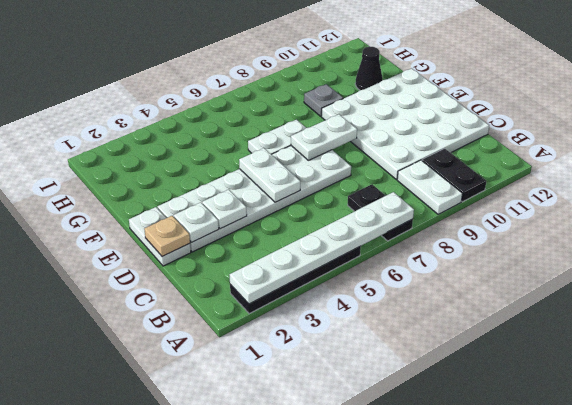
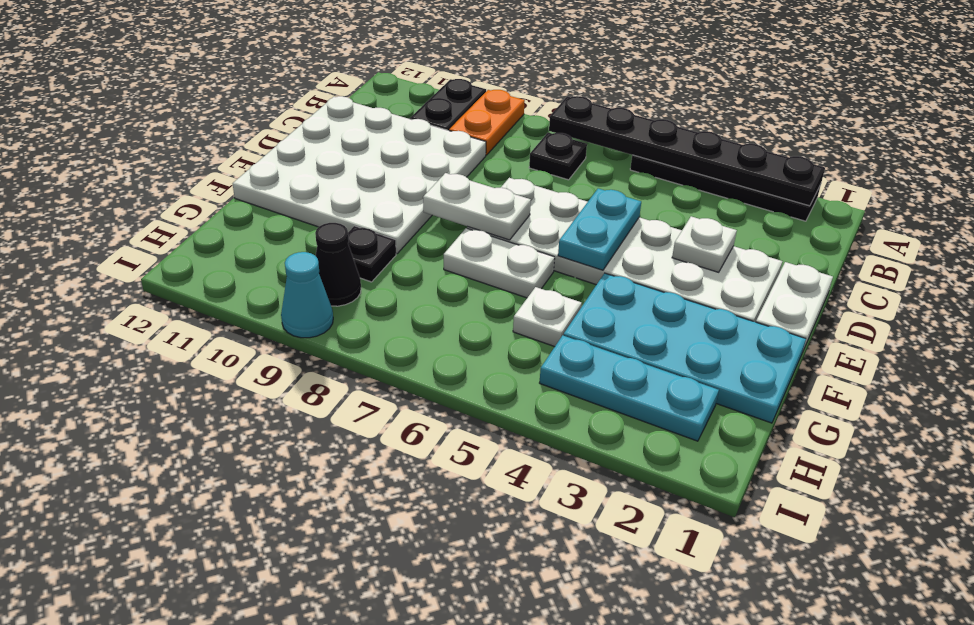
white plate A2:A7 level 2 -> black plate A2:A7 level 2
black plate A7:B7 level 1 -> black plate B7 level 1
white plate A9:B9 level 1 -> orange plate A9:B9 level 1
tan plate D1 level 2 -> none
white plate D2 level 2 -> white plate G5 level 1
white plate D5:E5 level 2 -> cyan plate D5:E5 level 2
none -> cyan plate F1:G4 level 1
grey plate G9 level 1 -> black plate G9 level 1
black cone G11 level 1 -> black cone H9 level 1
none -> cyan plate H2:H4 level 1
none -> cyan cone I9 level 1

